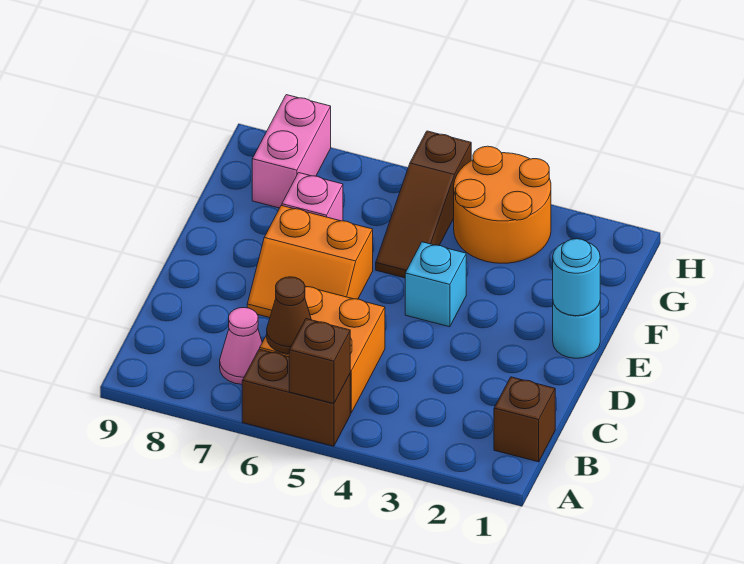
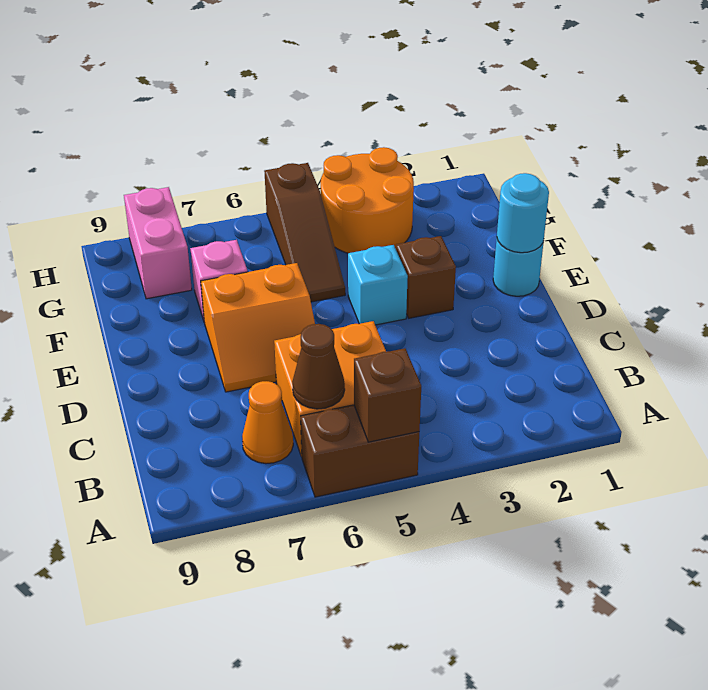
brown brick B1 level 1 -> brown brick E3 level 1
pink cone B7 level 1 -> orange cone B7 level 1

